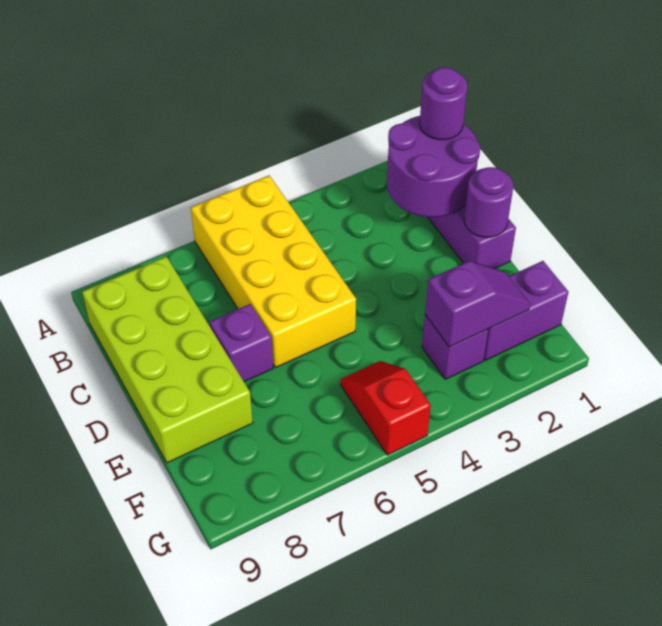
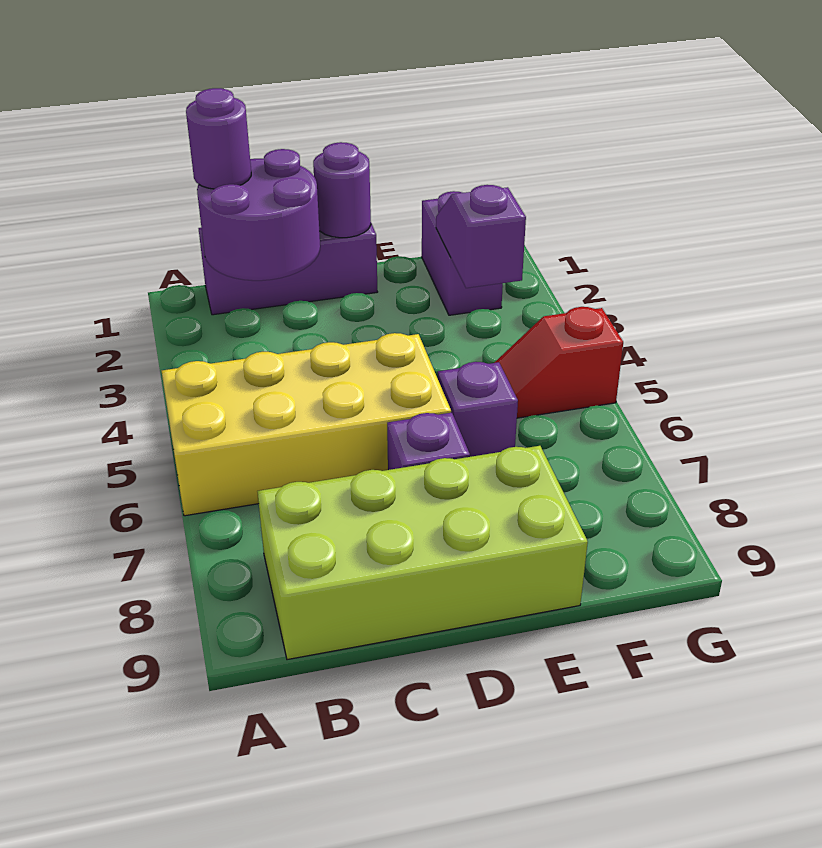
purple brick F3 level 1 -> purple brick E6 level 1

